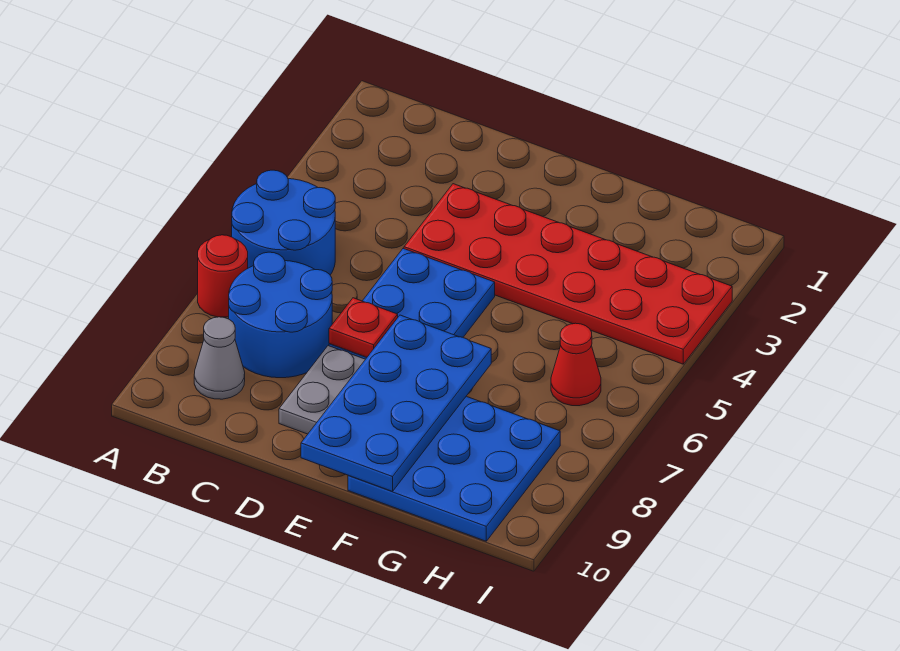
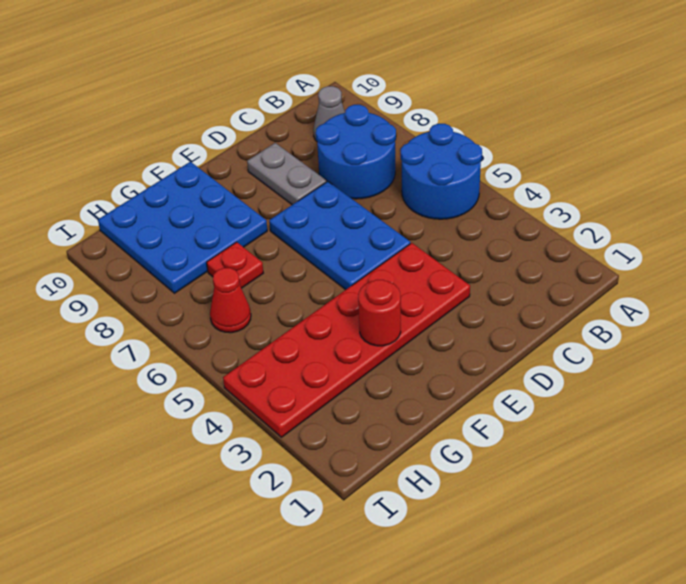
red round brick A7 level 1 -> red round brick F3 level 2
red plate D7 level 2 -> red plate G7 level 1
blue plate E7:F10 level 2 -> none

